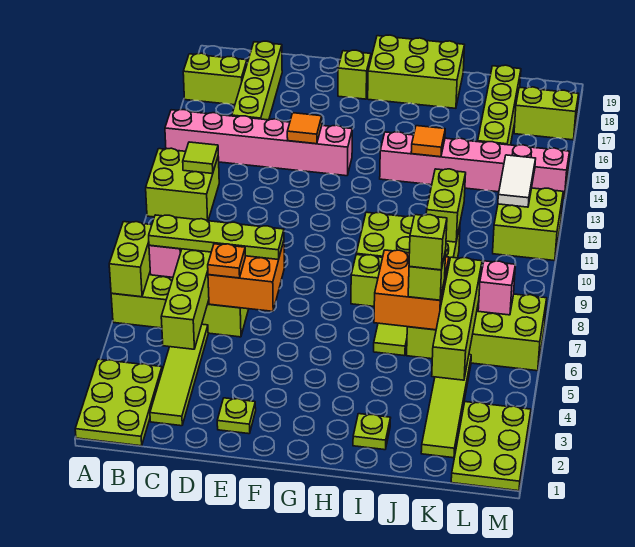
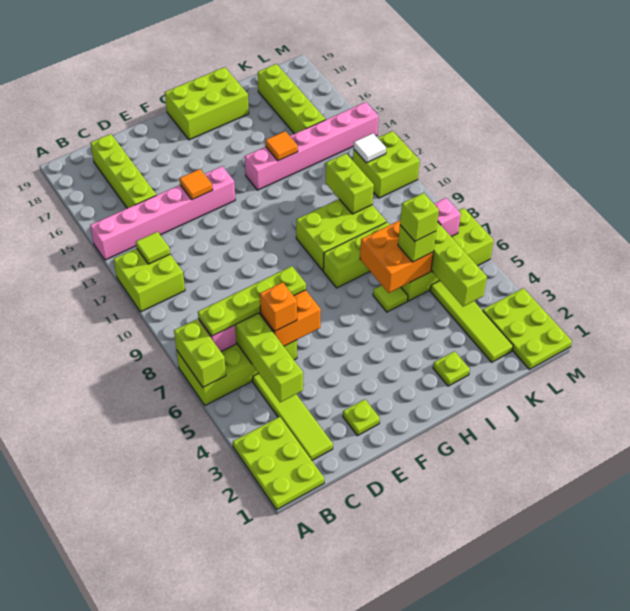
lime brick A17:B17 level 1 -> none
orange plate D6 level 3 -> orange brick D6 level 3
lime brick F18 level 1 -> none
white tile L12:L13 level 2 -> white tile L12 level 2
lime brick L17:M17 level 1 -> none

